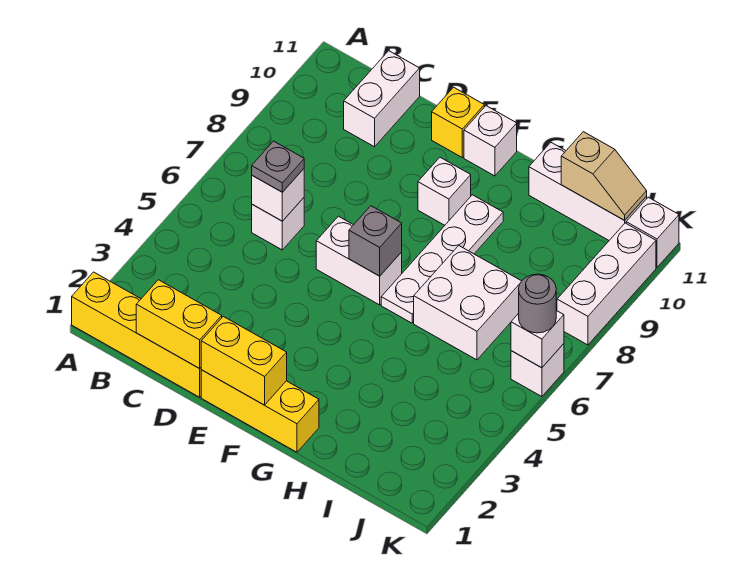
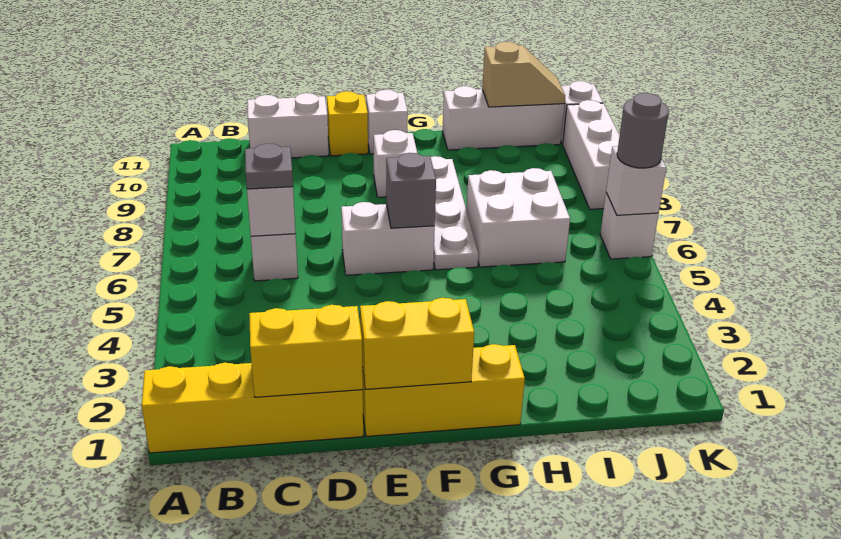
white brick C10:C11 level 1 -> white brick C11:D11 level 1

